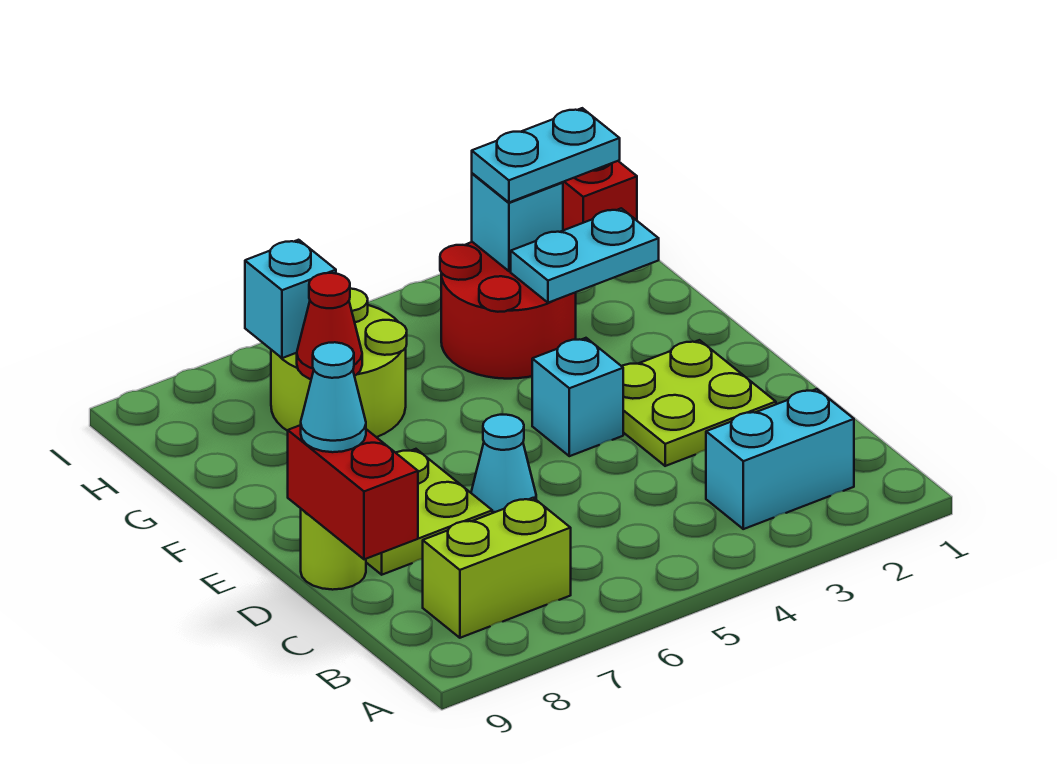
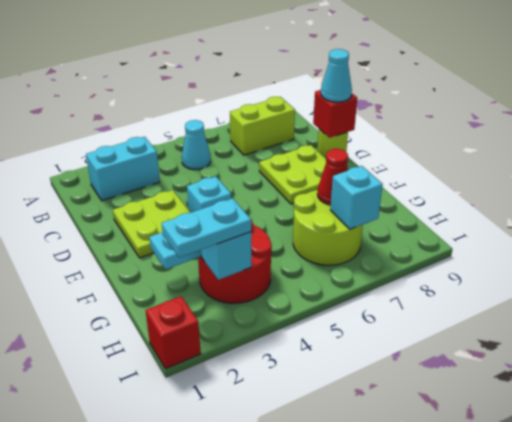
red brick C9:D9 level 2 -> red brick D9 level 2
cyan cone D6 level 1 -> cyan cone B5 level 1

